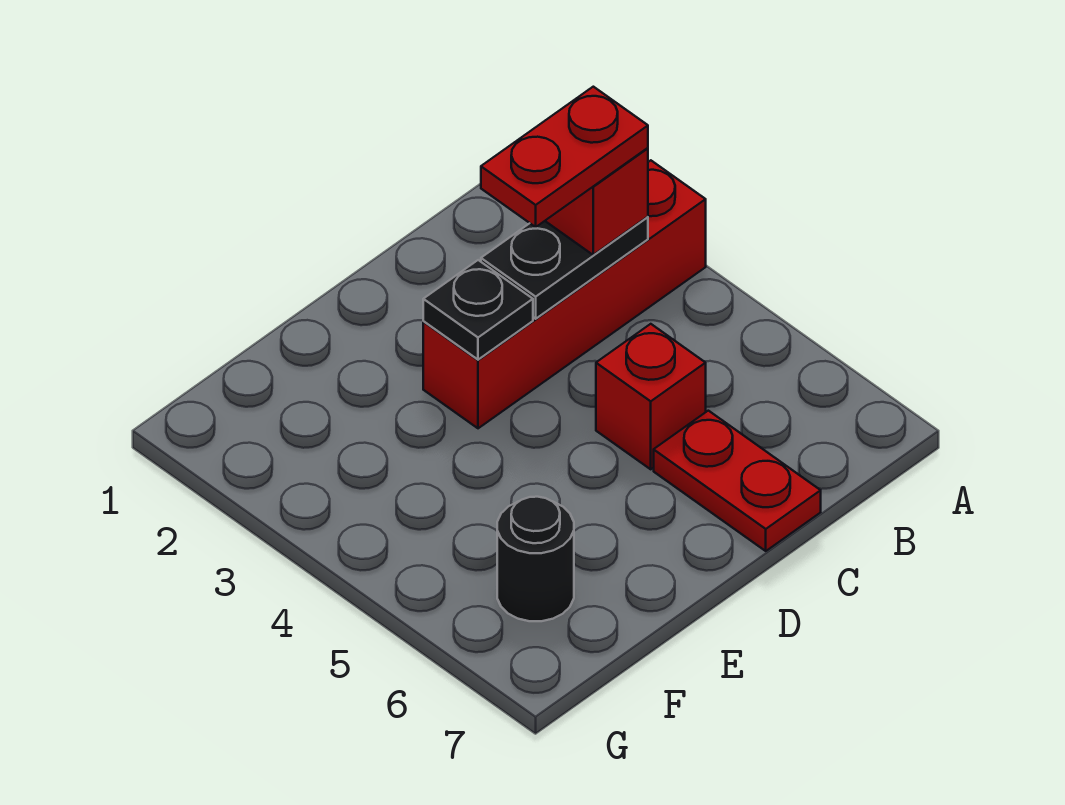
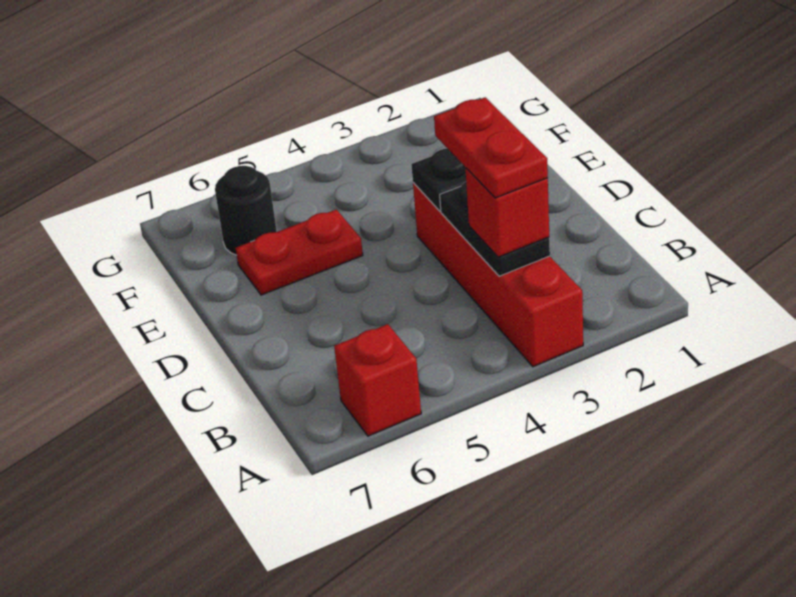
red brick C5 level 1 -> red brick A6 level 1
red plate C6:C7 level 1 -> red plate E5:E6 level 1

